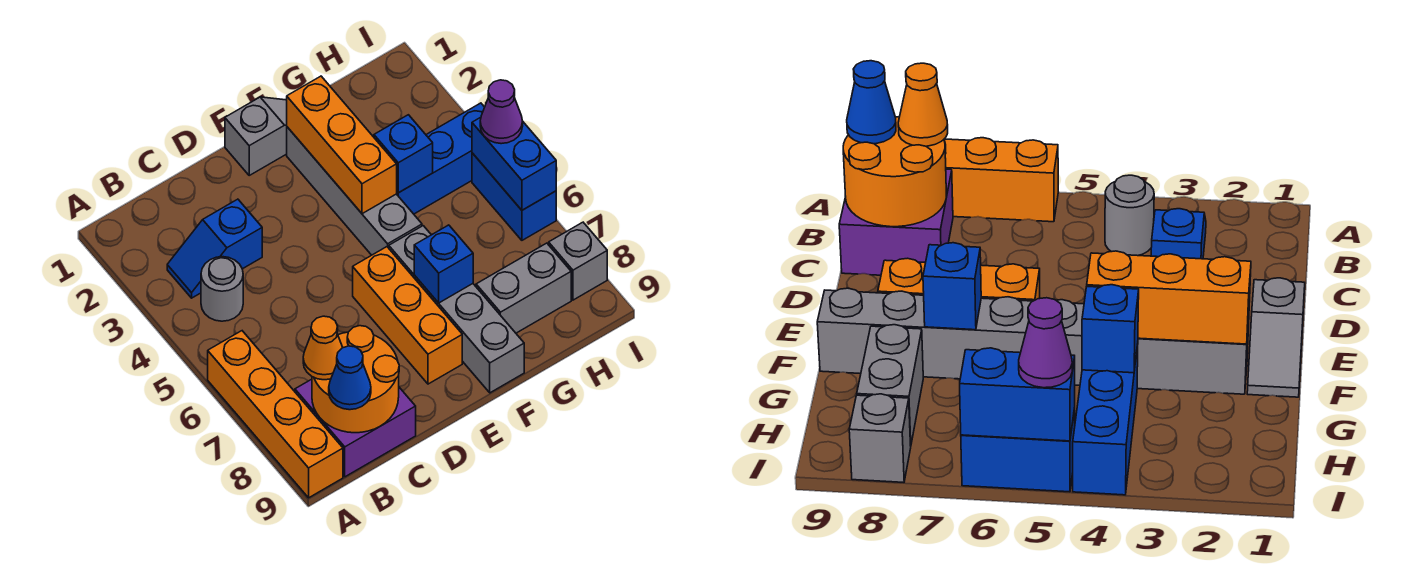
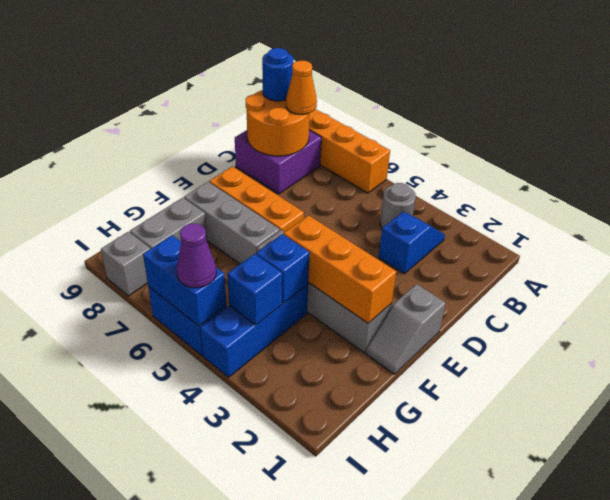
blue cone B9 level 3 -> blue round brick B9 level 3
grey brick F6:F9 level 1 -> grey brick F6:F8 level 1
blue brick F7 level 2 -> blue brick H4 level 2

